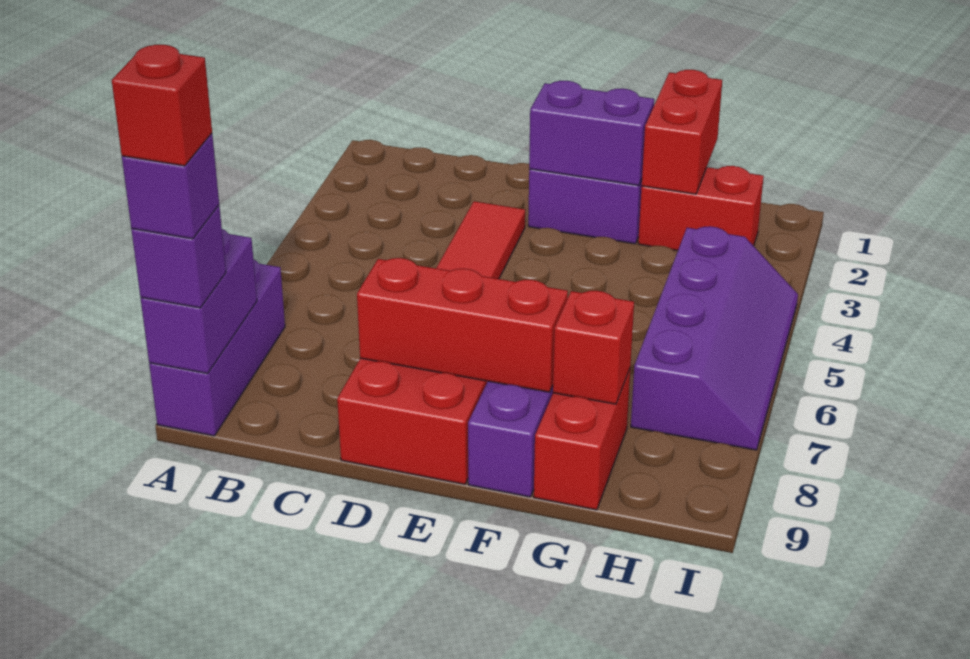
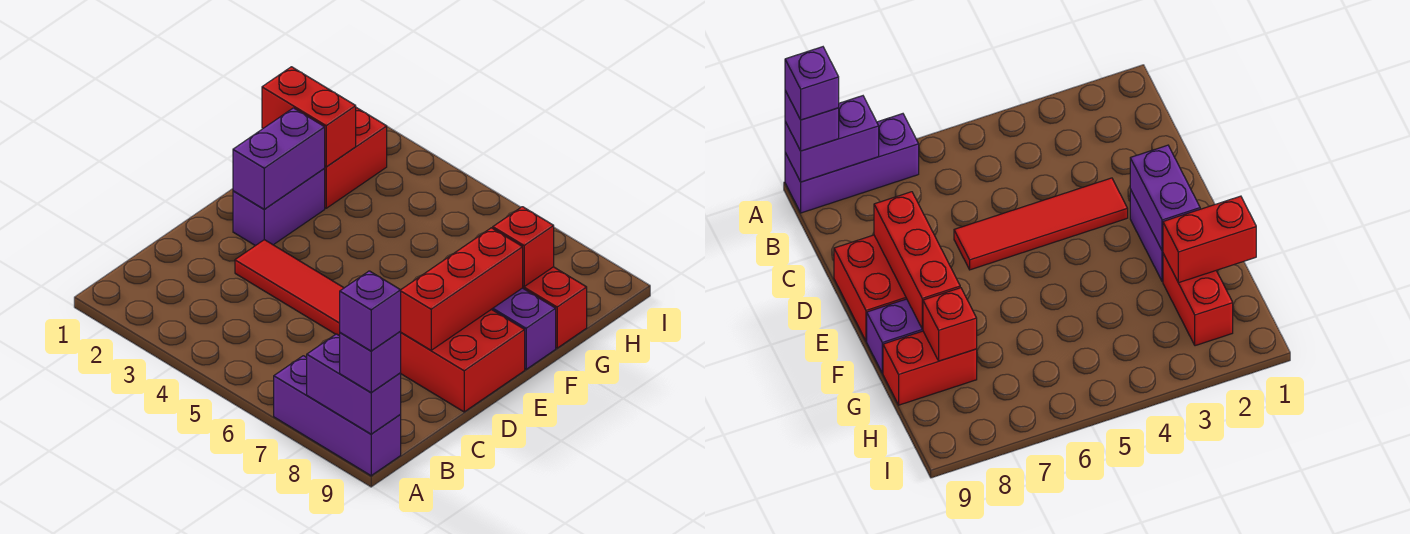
red brick A9 level 5 -> none
purple slope H4:I7 level 1 top H -> none

